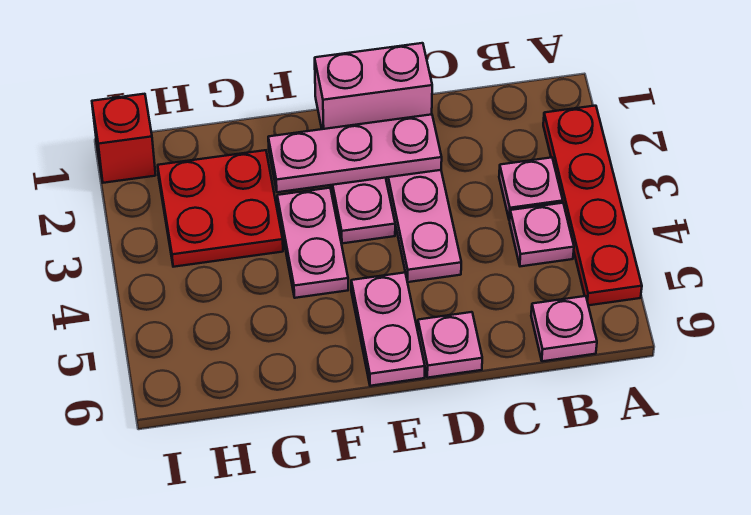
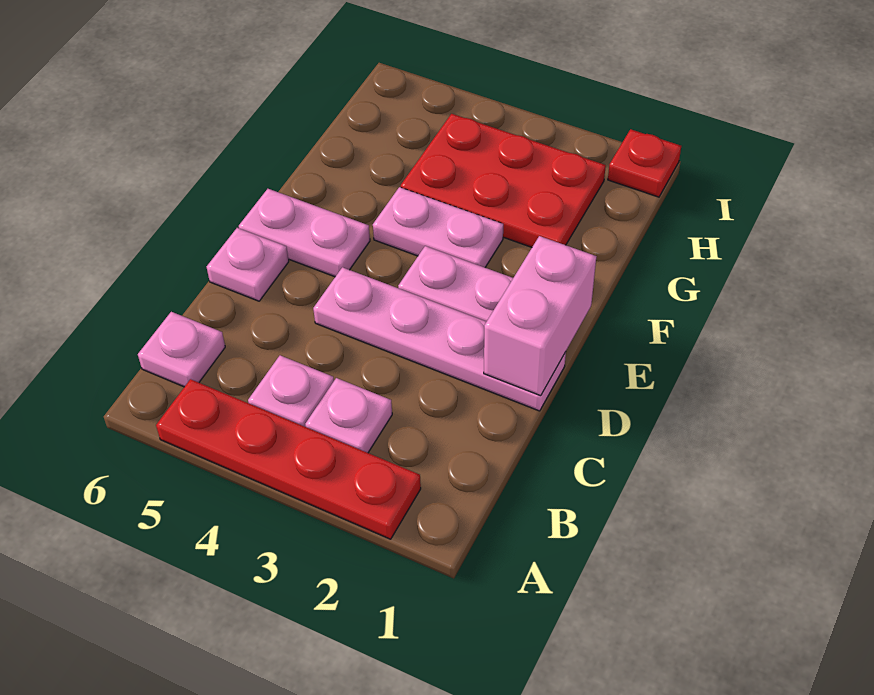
pink plate D2:F2 level 2 -> none
red plate G2:H3 level 1 -> red plate G2:H4 level 1
red brick I1 level 1 -> red plate I1 level 1

